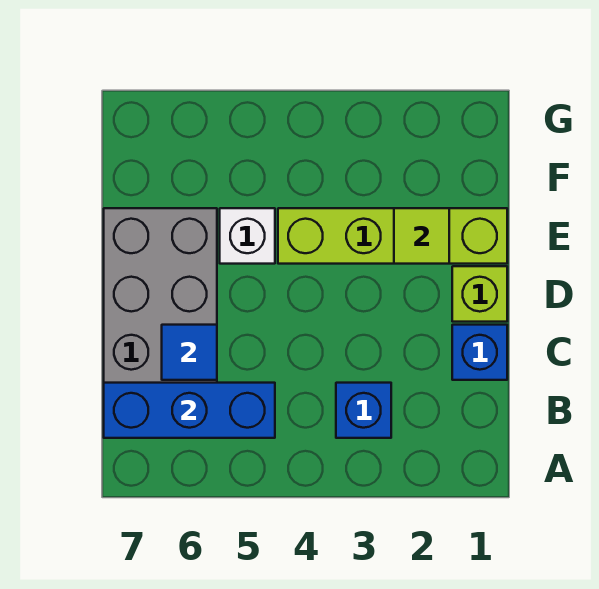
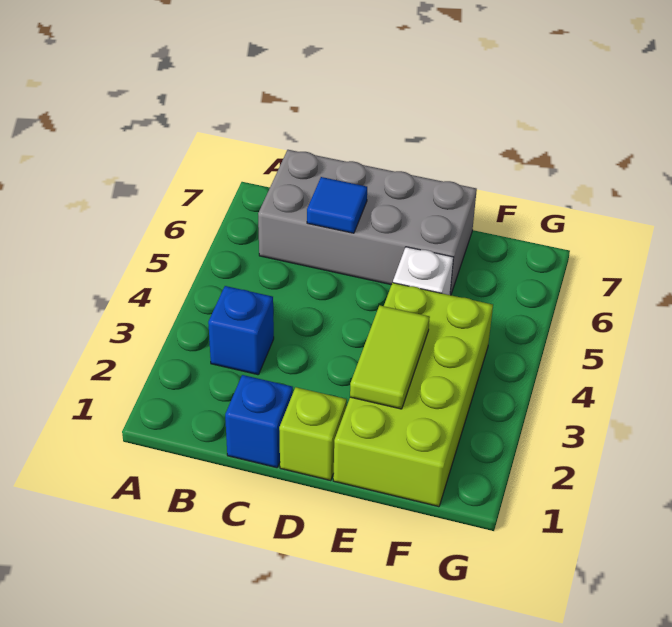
blue brick B5:B7 level 2 -> none
lime brick E1:E4 level 1 -> lime brick E1:F4 level 1
lime tile E2 level 2 -> lime tile E2:E3 level 2

